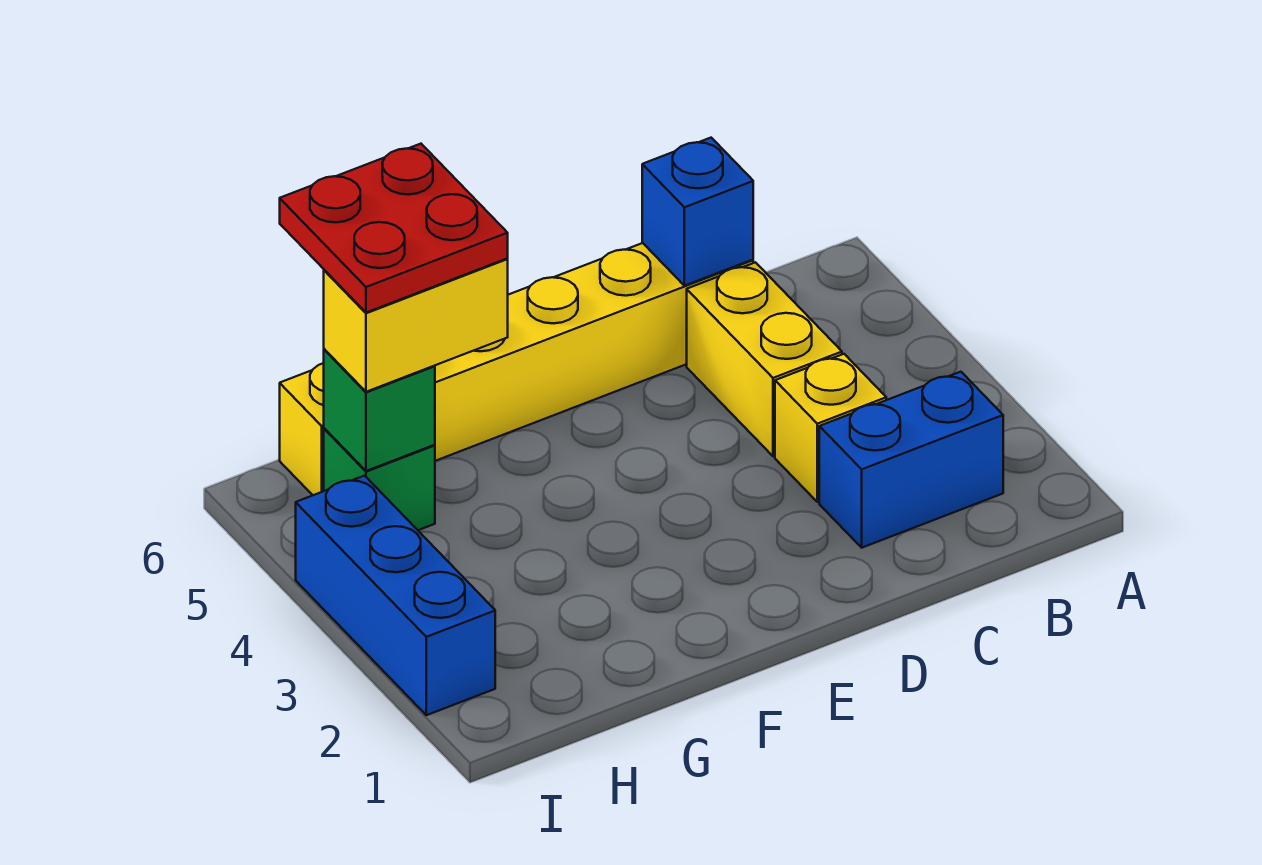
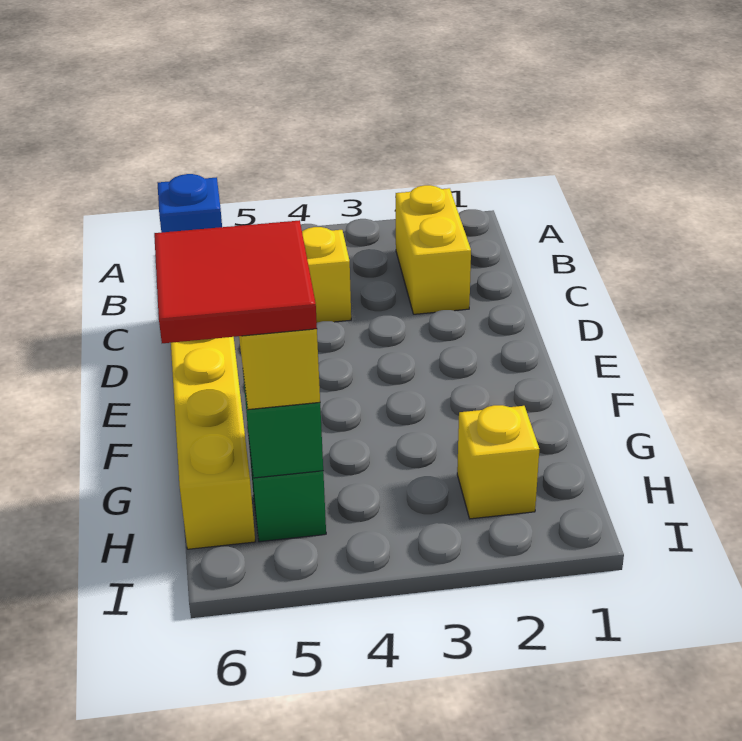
blue brick B2:C2 level 1 -> yellow brick B2:C2 level 1
yellow brick C3 level 1 -> yellow brick H2 level 1
red plate G5:H6 level 4 -> red tile G5:H6 level 4
blue brick I2:I4 level 1 -> none

